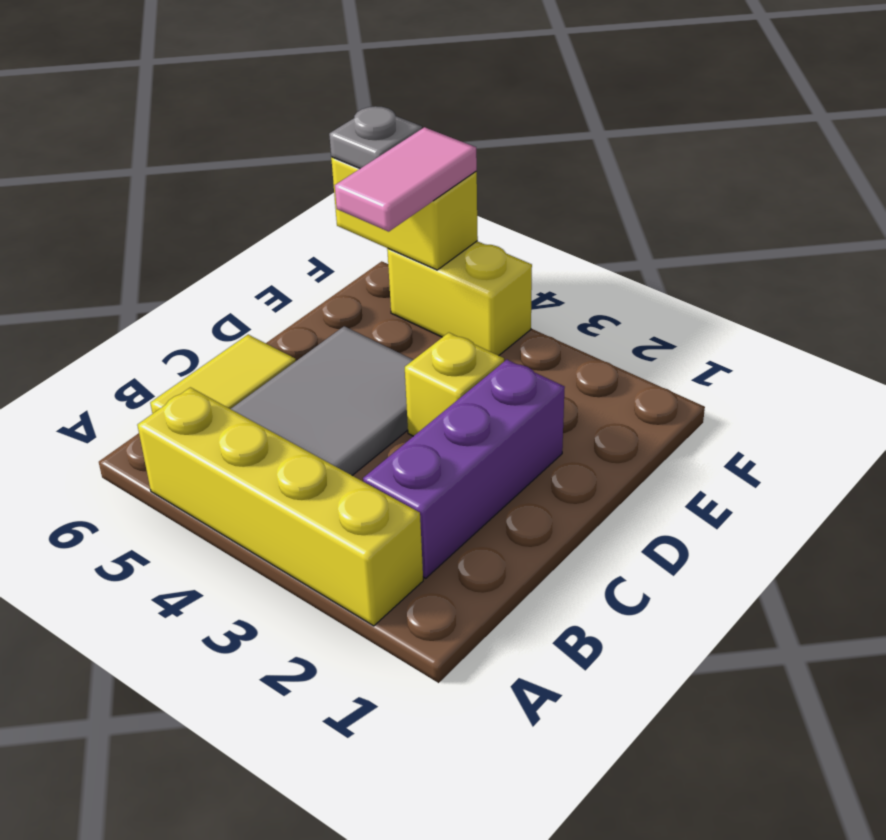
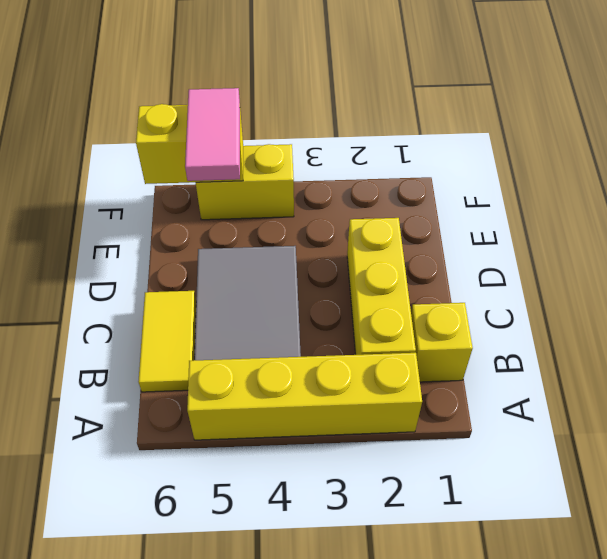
purple brick B2:D2 level 1 -> yellow brick B2:D2 level 1
yellow brick D3 level 1 -> yellow brick B1 level 1
grey plate F6 level 3 -> none

